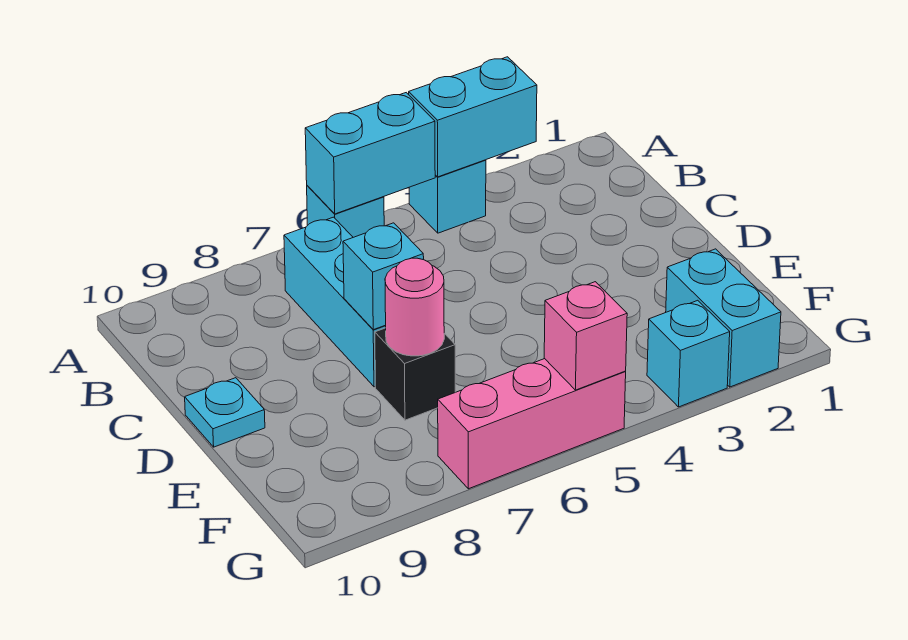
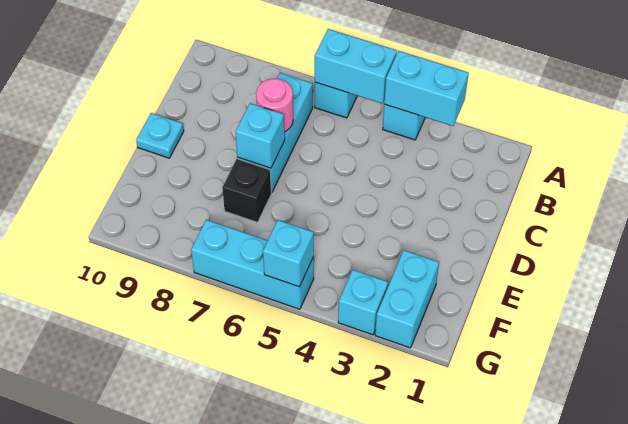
pink round brick E7 level 2 -> pink round brick C7 level 2
pink brick G5:G7 level 1 -> cyan brick G5:G7 level 1
pink brick G5 level 2 -> cyan brick G5 level 2

